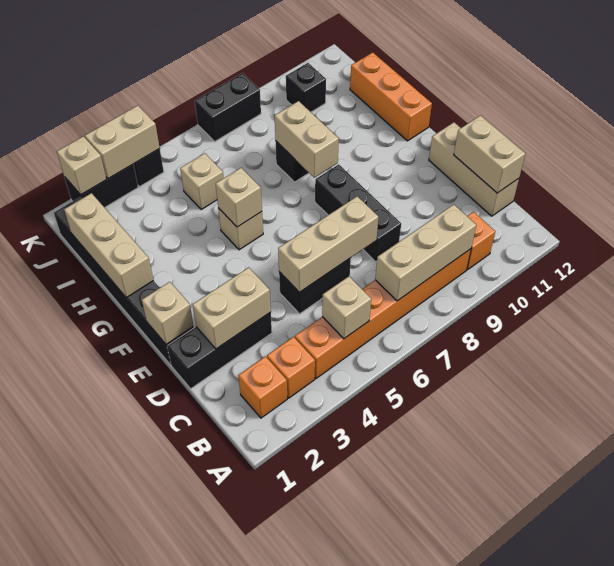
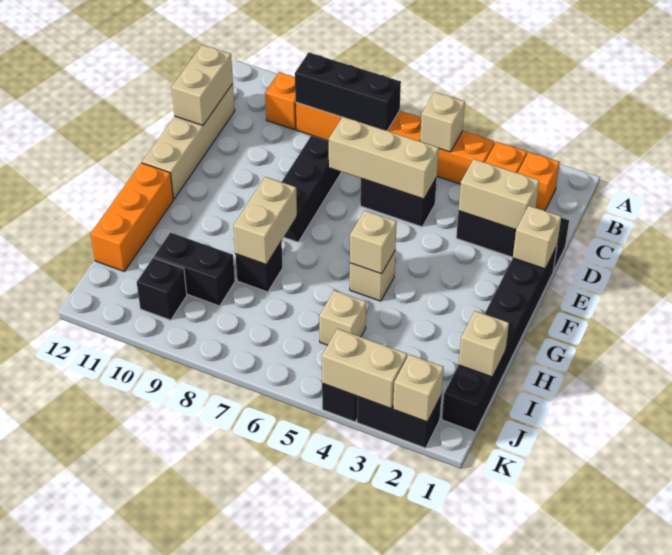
tan brick B7:B9 level 2 -> black brick B7:B9 level 2
tan brick C12:E12 level 1 -> tan brick C12:F12 level 1
tan brick G1:I1 level 2 -> tan brick I1 level 2
black brick K7:K8 level 1 -> black brick I9:I10 level 1

